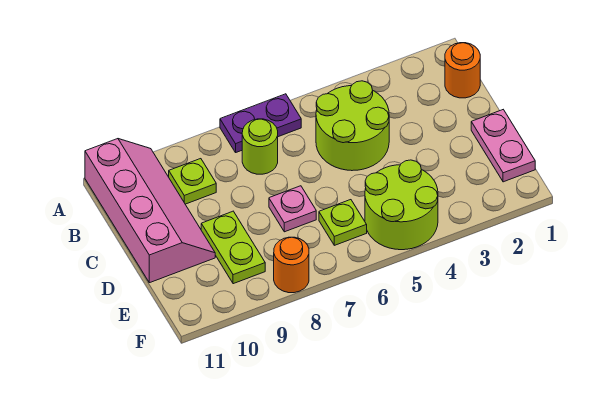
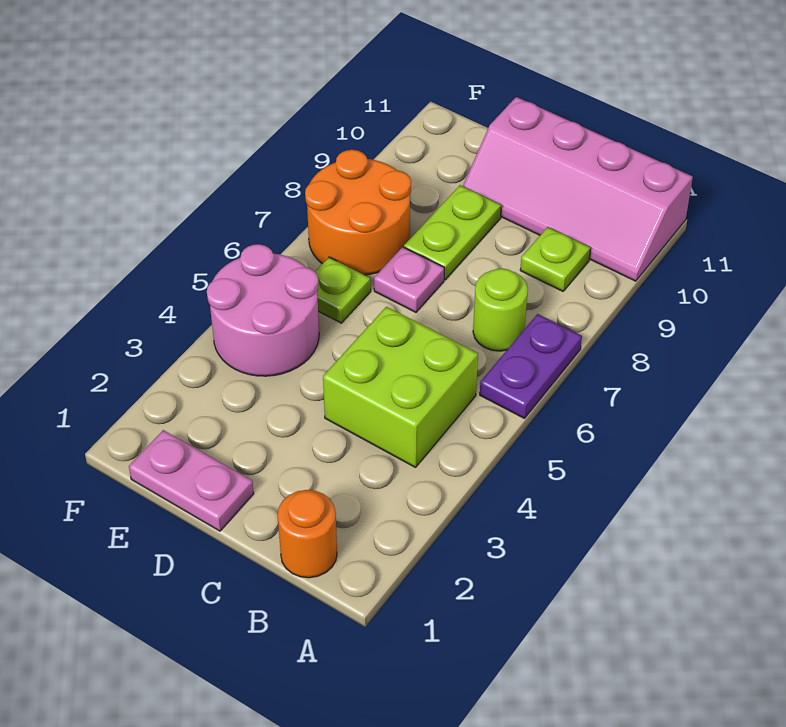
lime round brick B4:C5 level 1 -> lime brick B4:C5 level 1
lime plate D9:E9 level 1 -> lime plate D8:D9 level 1
lime round brick E4:F5 level 1 -> pink round brick E4:F5 level 1
orange round brick F8 level 1 -> orange round brick E7:F8 level 1

